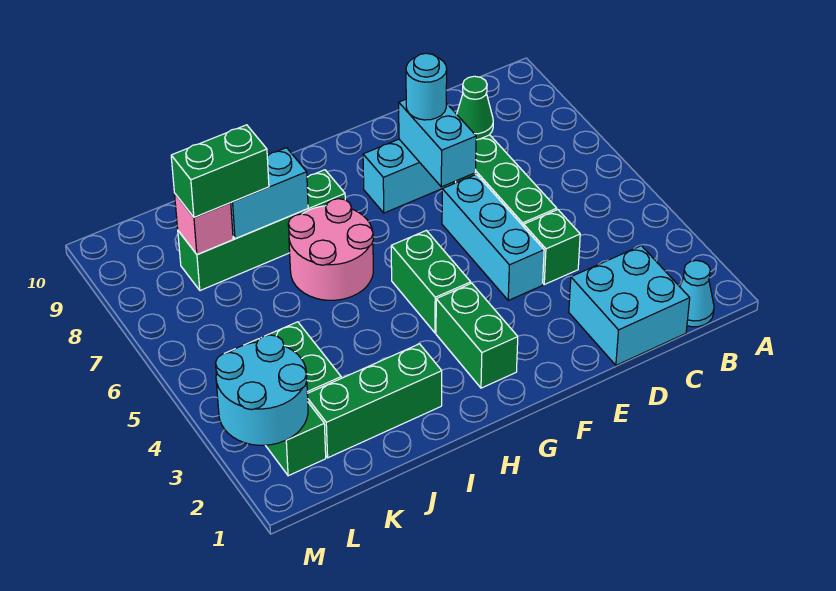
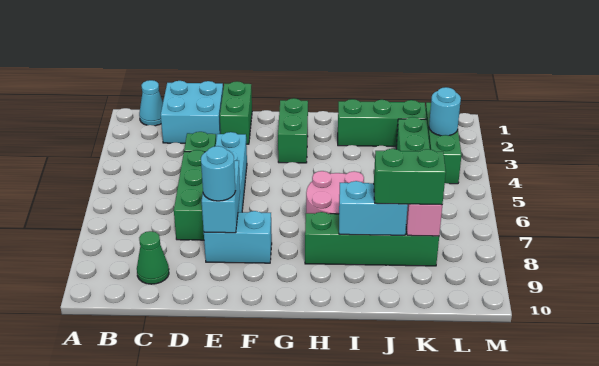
green brick G4:G5 level 1 -> green brick E1:E2 level 1
cyan round brick L2:M3 level 2 -> cyan round brick L3 level 2

